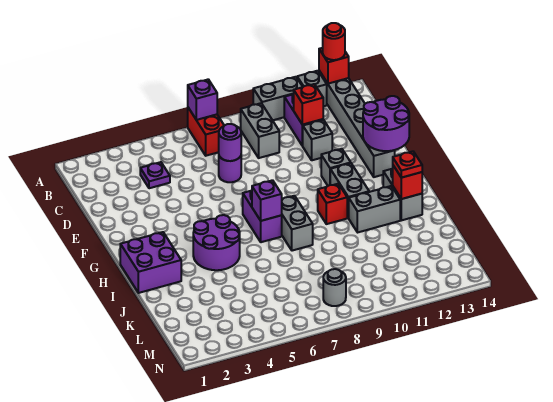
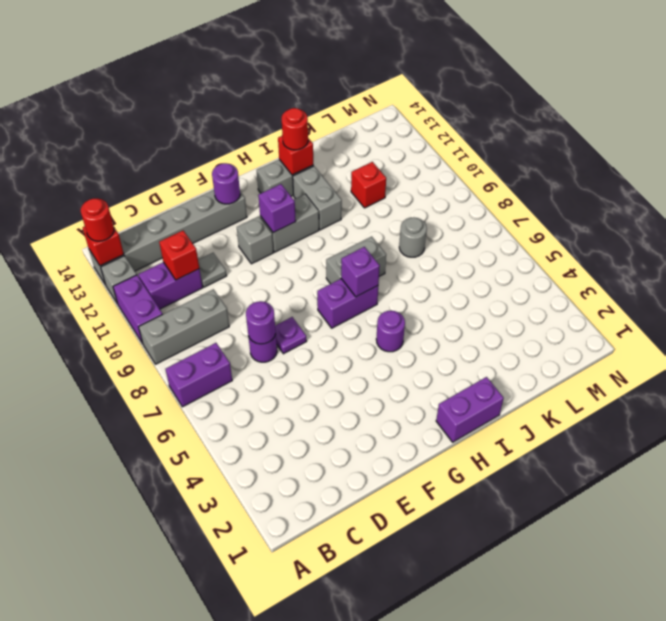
red brick A7:B7 level 1 -> purple brick A7:B7 level 1
purple brick A7 level 2 -> purple brick G11 level 2
grey brick A10:A11 level 1 -> purple brick A10:A11 level 1
grey brick B9:C9 level 1 -> grey brick A9:C9 level 1
purple plate C4 level 1 -> purple plate E7 level 1
grey brick D11 level 1 -> grey plate D11 level 1
purple round brick E13:F14 level 2 -> purple round brick F13 level 2
purple brick H1:I2 level 1 -> purple brick H1:I1 level 1
purple round brick H4:I5 level 1 -> purple round brick H5 level 1
red brick H10 level 1 -> red brick K11 level 1
red plate I13 level 3 -> red round brick I13 level 3
grey round brick M8 level 1 -> grey round brick K8 level 1

